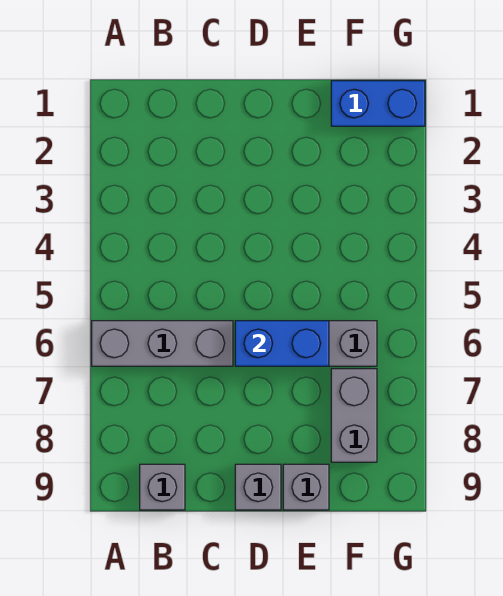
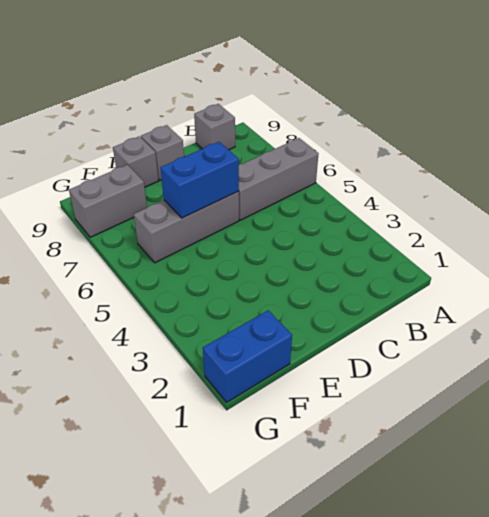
grey brick F7:F8 level 1 -> grey brick F8:G8 level 1

